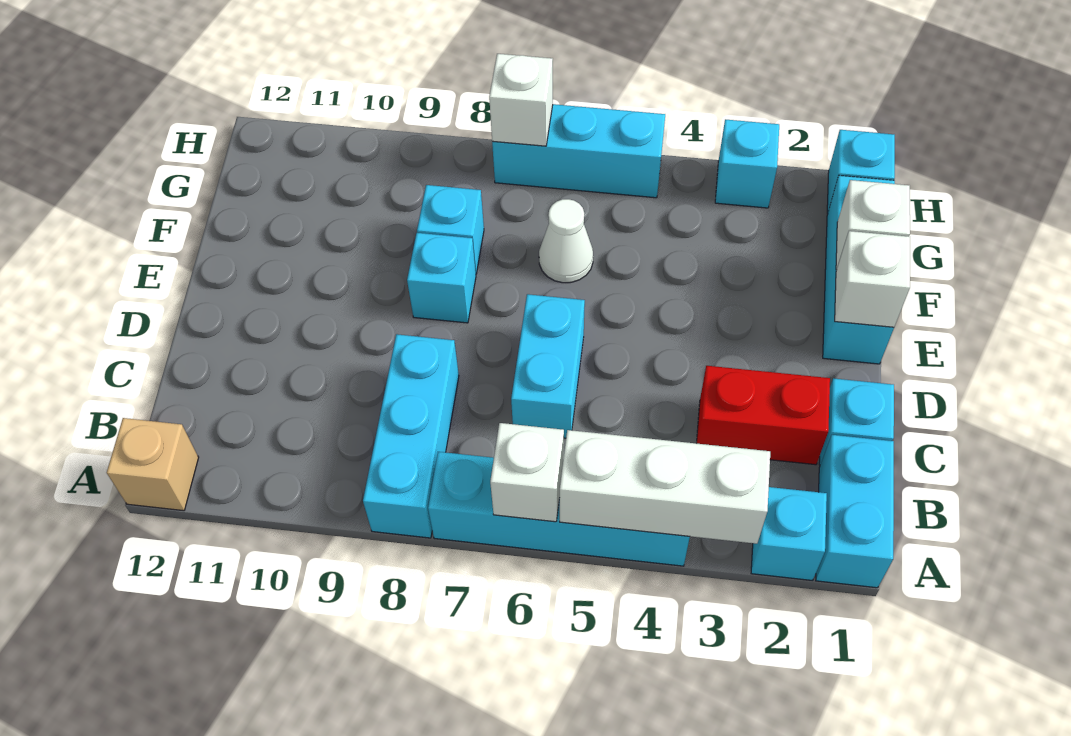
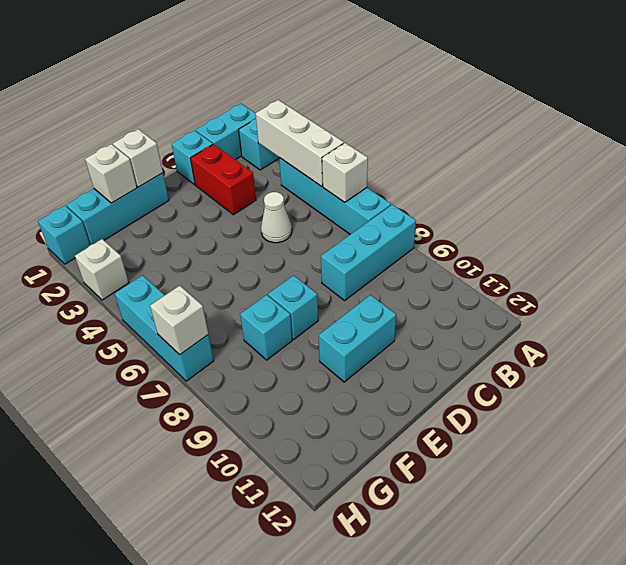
tan brick A12 level 1 -> none
cyan brick C6:D6 level 1 -> cyan brick D10:E10 level 1
white cone F6 level 1 -> white cone C5 level 1
cyan brick H3 level 1 -> white brick H3 level 1

